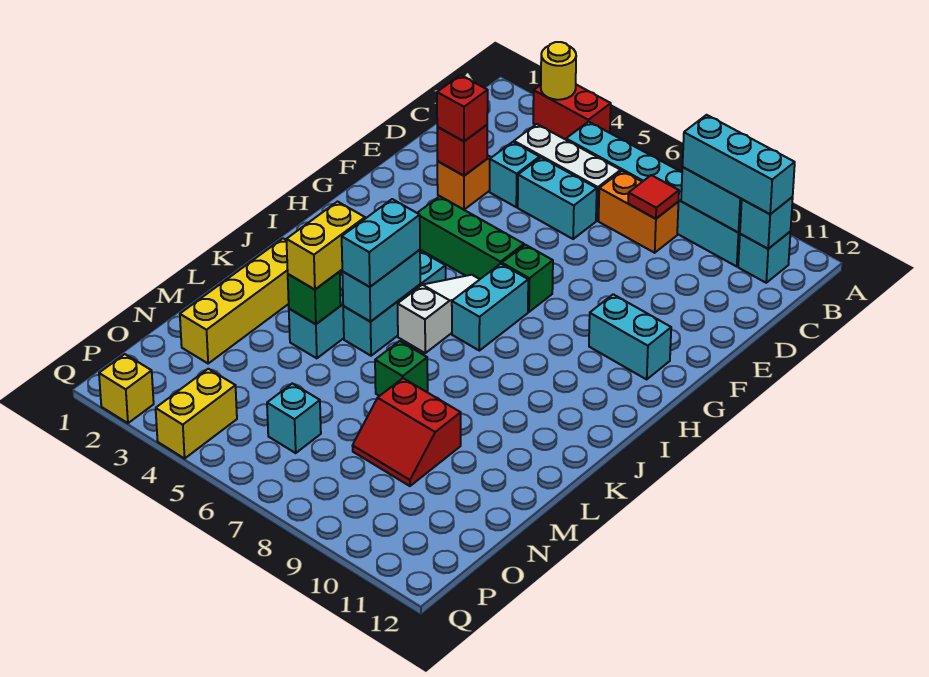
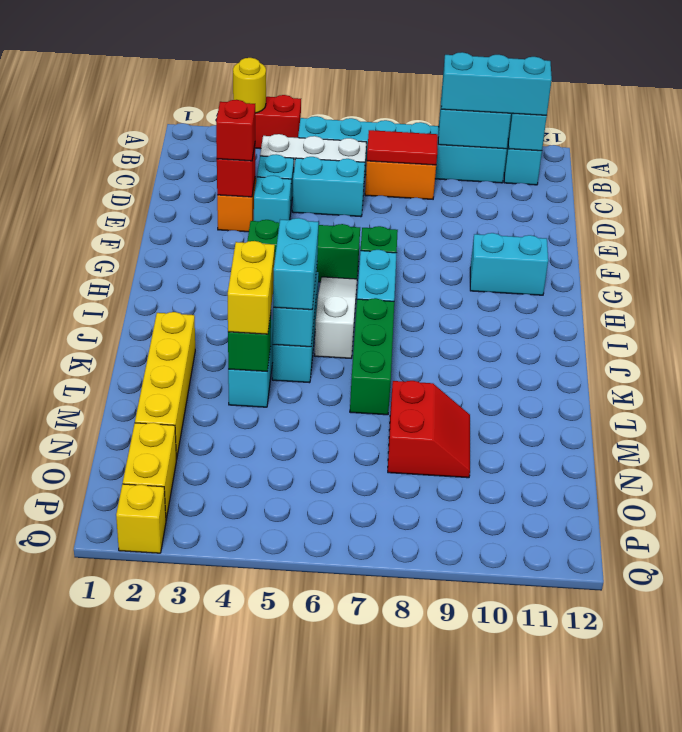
red tile C8 level 2 -> red tile C7:C8 level 2
green brick L7 level 1 -> green brick J7:L7 level 1
red slope M8:N9 level 1 top M -> red slope M8:N9 level 1 top 8
cyan brick O6 level 1 -> cyan brick E4 level 1
yellow brick P4:Q4 level 1 -> yellow brick O2:P2 level 1

